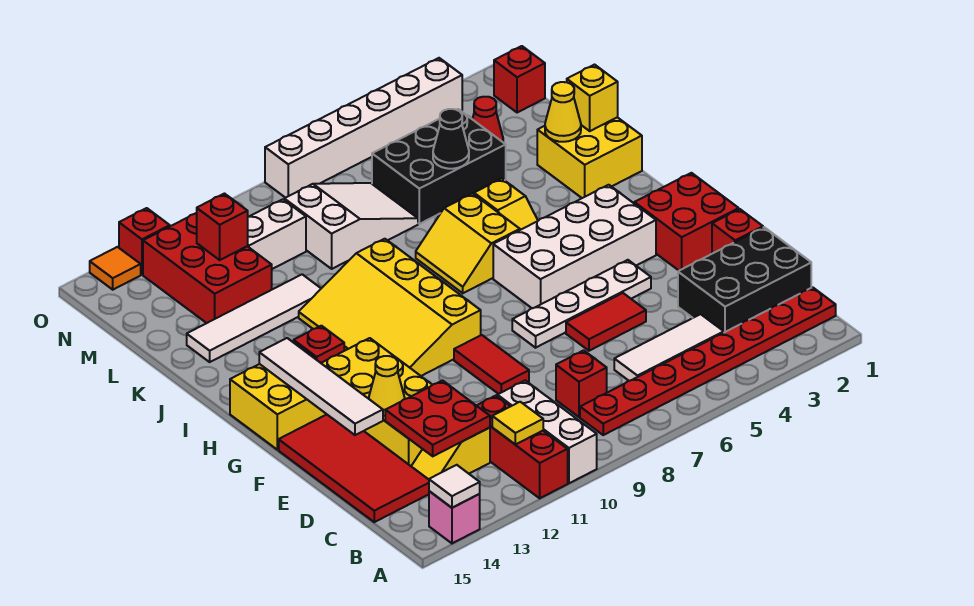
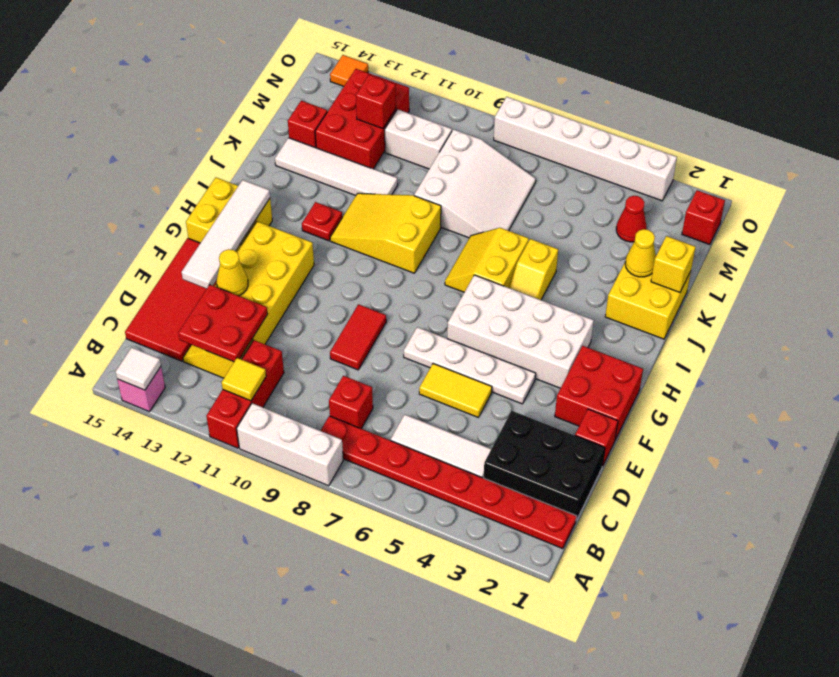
white brick A10:C10 level 1 -> white brick A8:A10 level 1
red tile E5:E6 level 1 -> yellow tile E5:E6 level 1
yellow slope G9:J11 level 1 top 9 -> yellow slope I9:J11 level 1 top 9
black brick L4:M6 level 1 -> none
black cone L5 level 2 -> none
white slope L7:M9 level 1 top 9 -> white slope K7:M9 level 1 top 9
red brick O13 level 1 -> red brick L14 level 1

